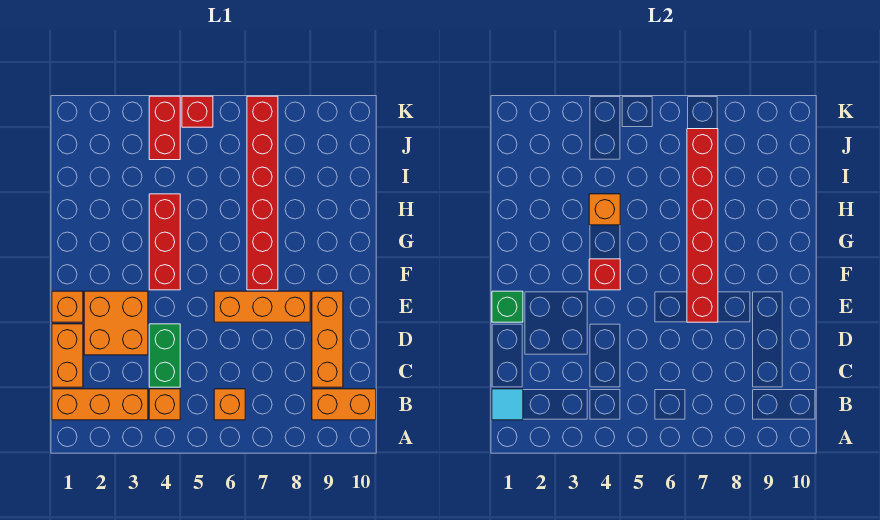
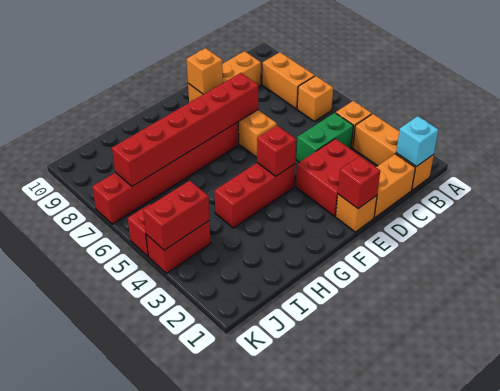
cyan tile B1 level 2 -> cyan brick B1 level 2
orange brick B9:B10 level 1 -> orange brick B7:B8 level 1
orange brick D2:E3 level 1 -> red brick D2:E3 level 1
green brick E1 level 2 -> red brick E1 level 2
orange brick H4 level 2 -> orange brick E9 level 2
none -> red brick J4:K4 level 2

